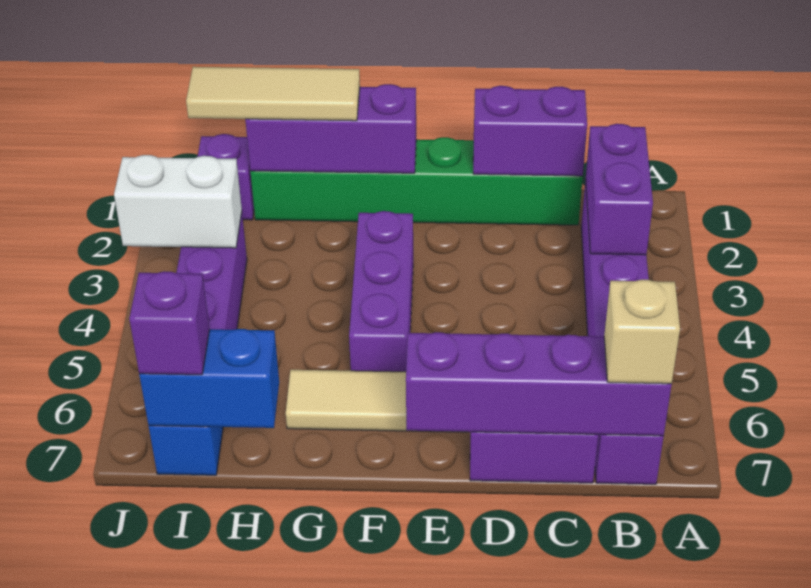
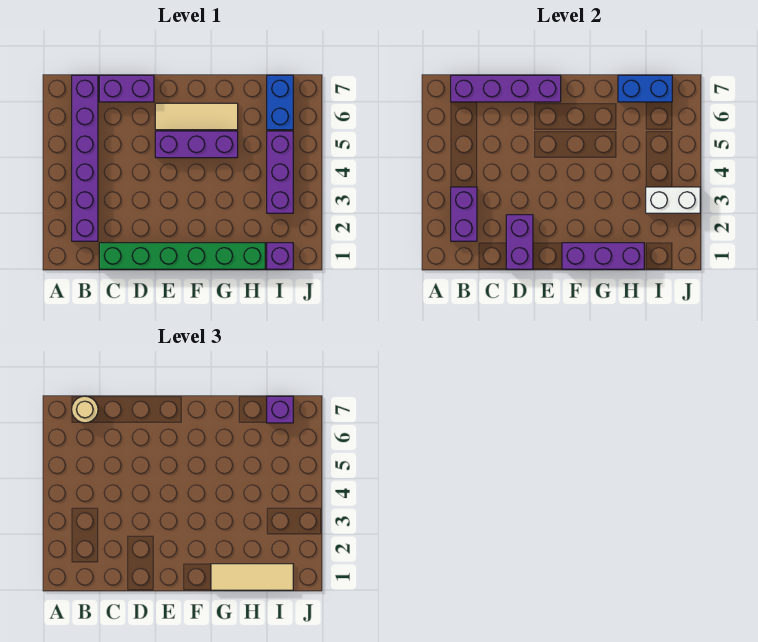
tan brick B7 level 3 -> tan round brick B7 level 3
purple brick C1:D1 level 2 -> purple brick D1:D2 level 2
purple brick F3:F5 level 1 -> purple brick E5:G5 level 1

